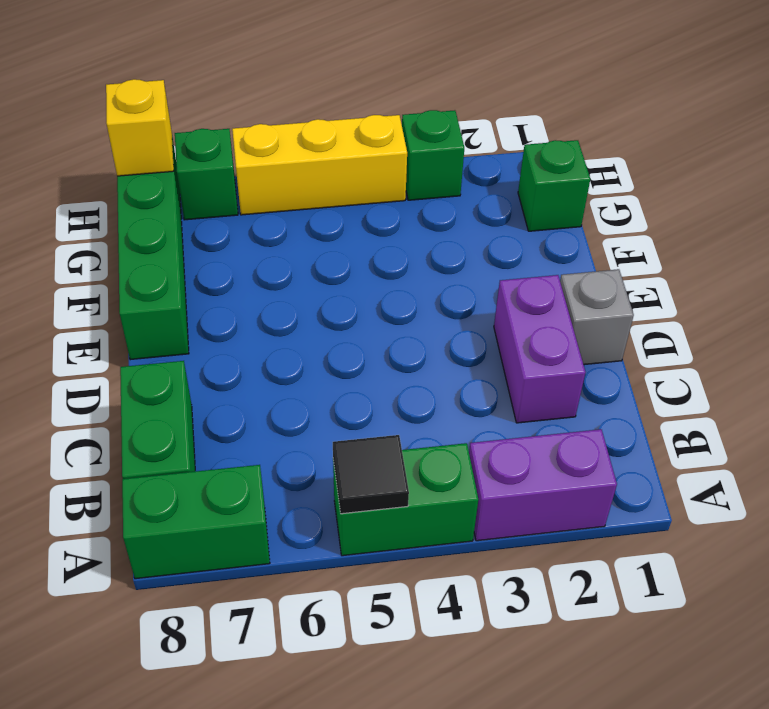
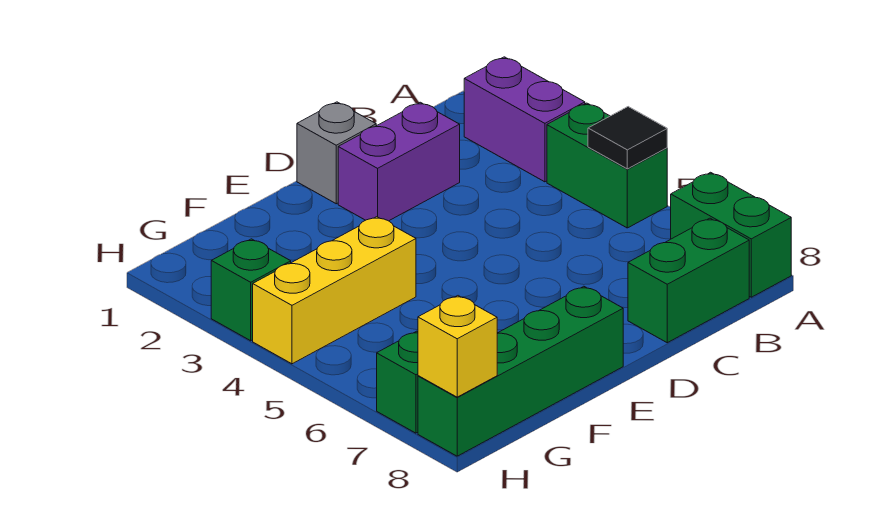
green brick G1 level 1 -> none
yellow brick H4:H6 level 1 -> yellow brick F4:H4 level 1

